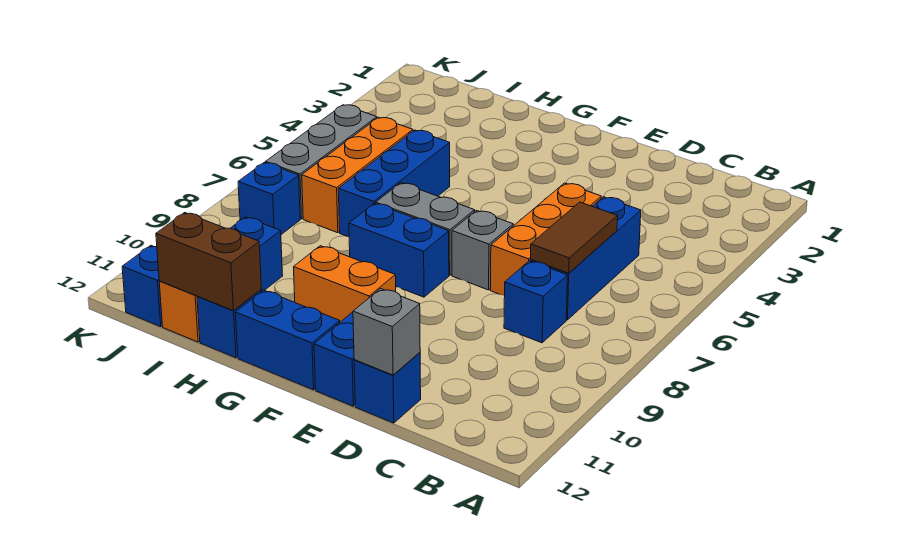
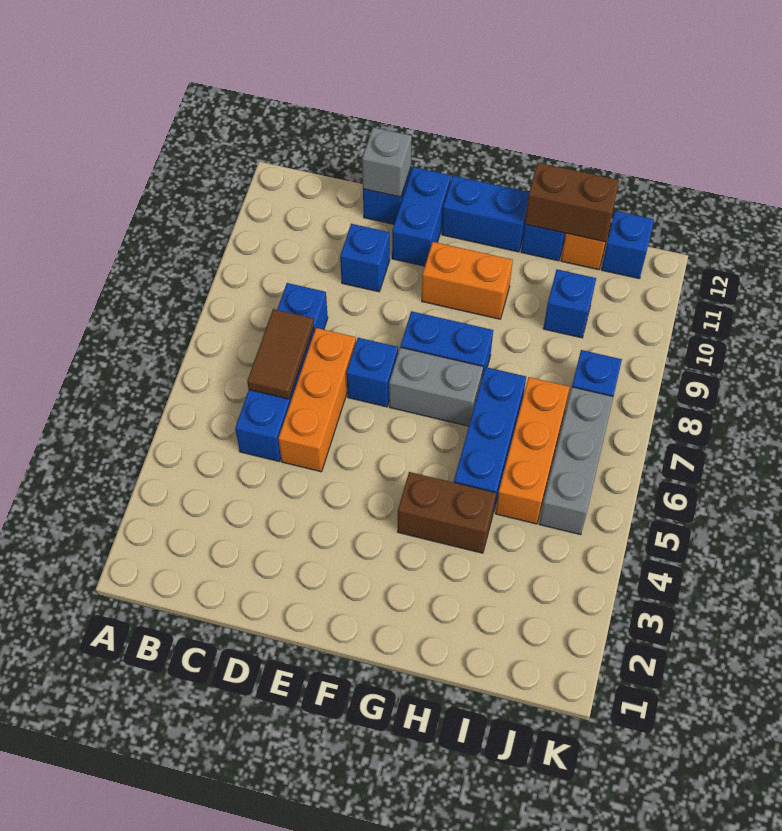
none -> blue brick D10 level 1
grey brick E7 level 1 -> blue brick E7 level 1
none -> brown brick G4:H4 level 1

